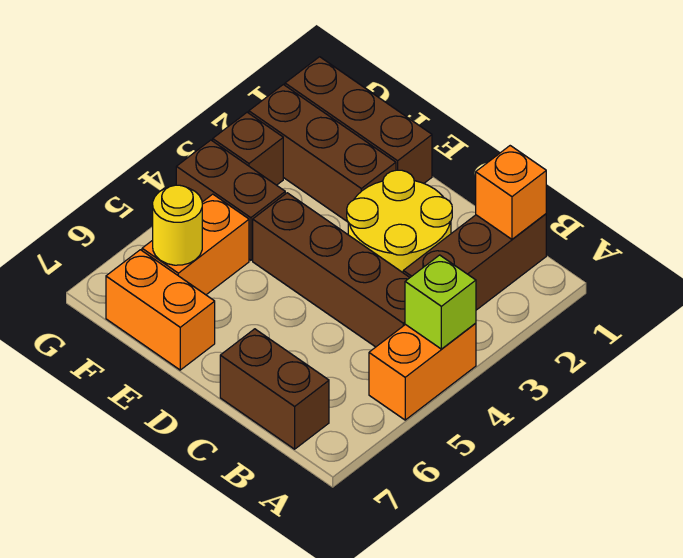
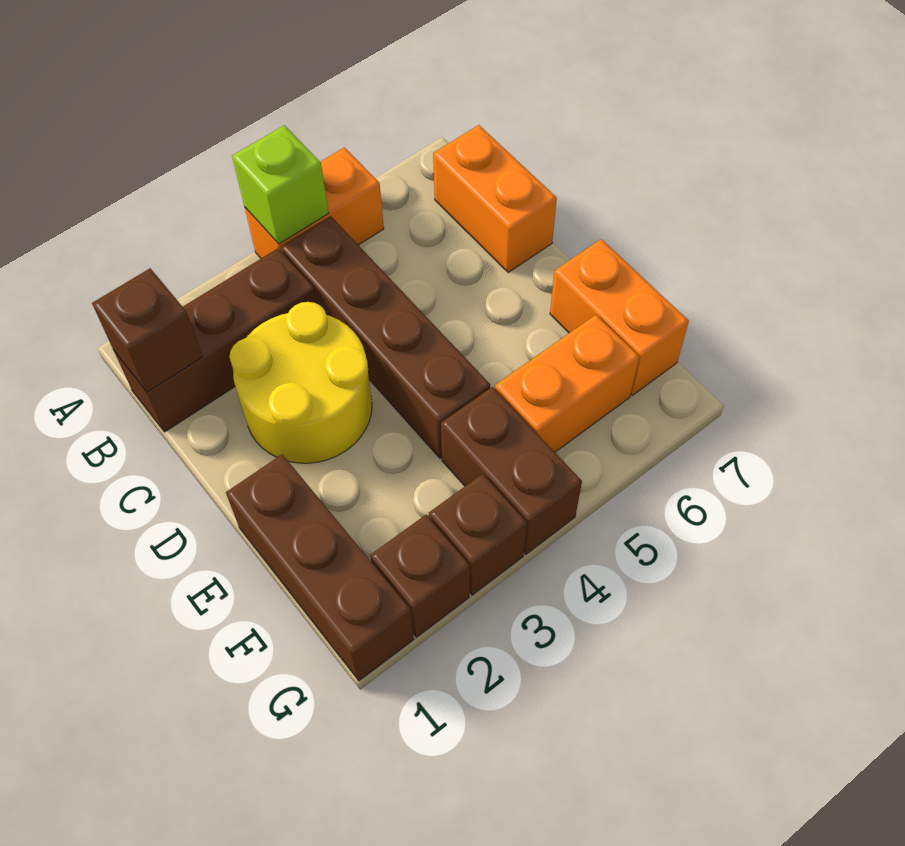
orange brick B1 level 2 -> brown brick B1 level 2
brown brick B7:C7 level 1 -> orange brick B7:C7 level 1
brown brick E2:G2 level 1 -> brown brick G2 level 1
yellow round brick F6 level 2 -> none

